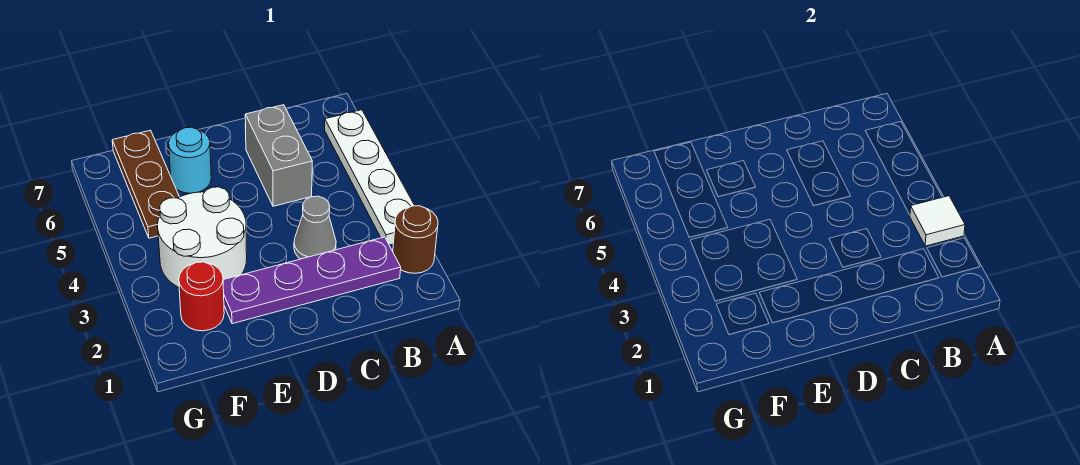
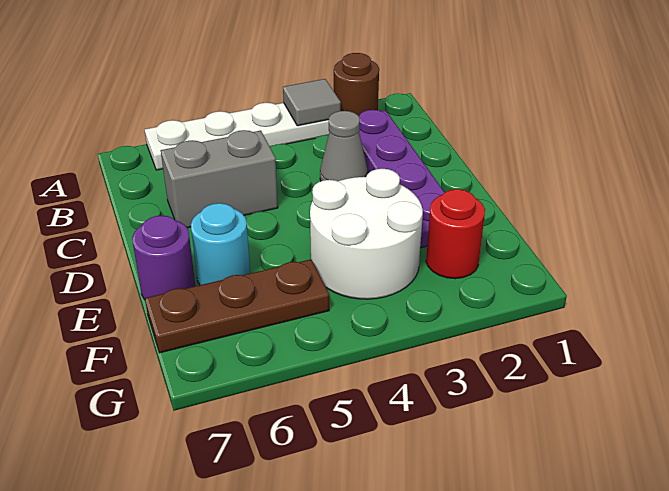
white tile A3 level 2 -> grey tile A3 level 2
none -> purple round brick E7 level 1

